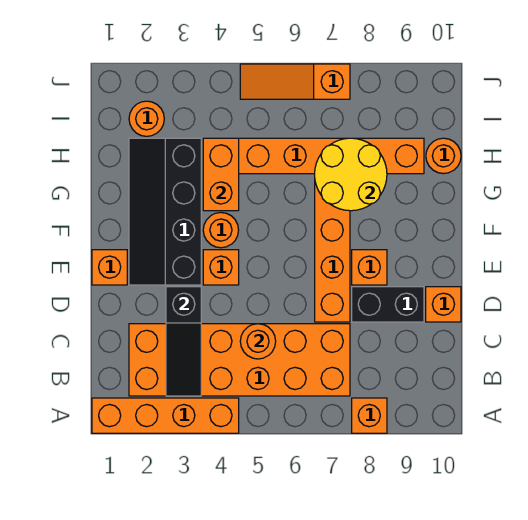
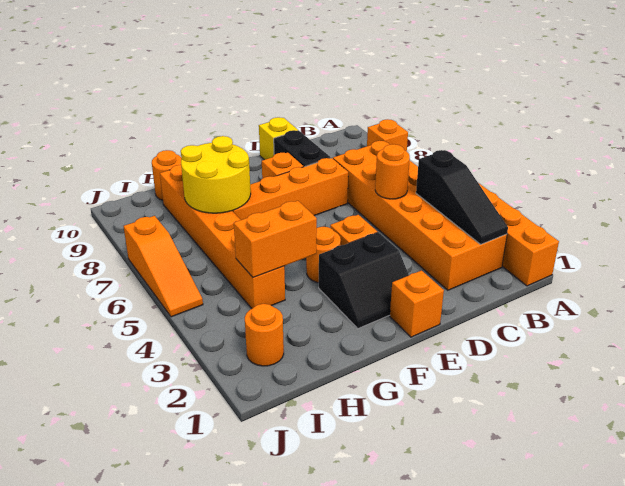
black slope B3:D3 level 2 top D -> black slope B2:B4 level 2 top 4
orange brick D10 level 1 -> yellow brick D10 level 1
black slope E2:H3 level 1 top 3 -> black slope E2:F3 level 1 top 3

